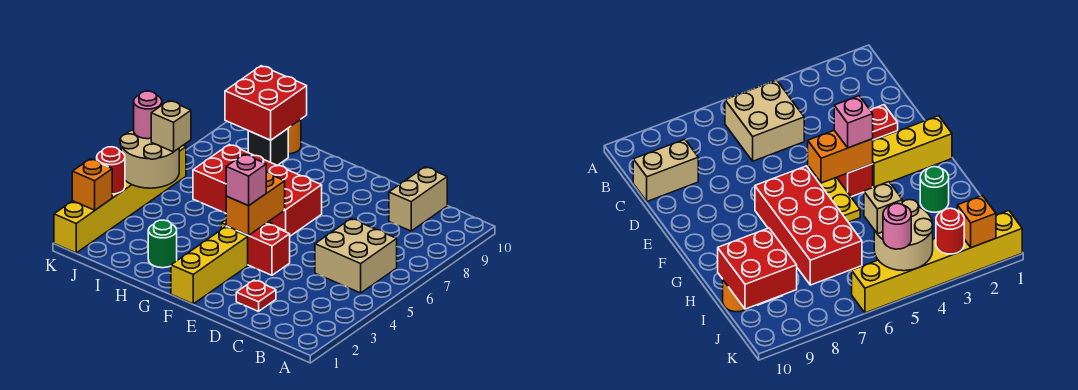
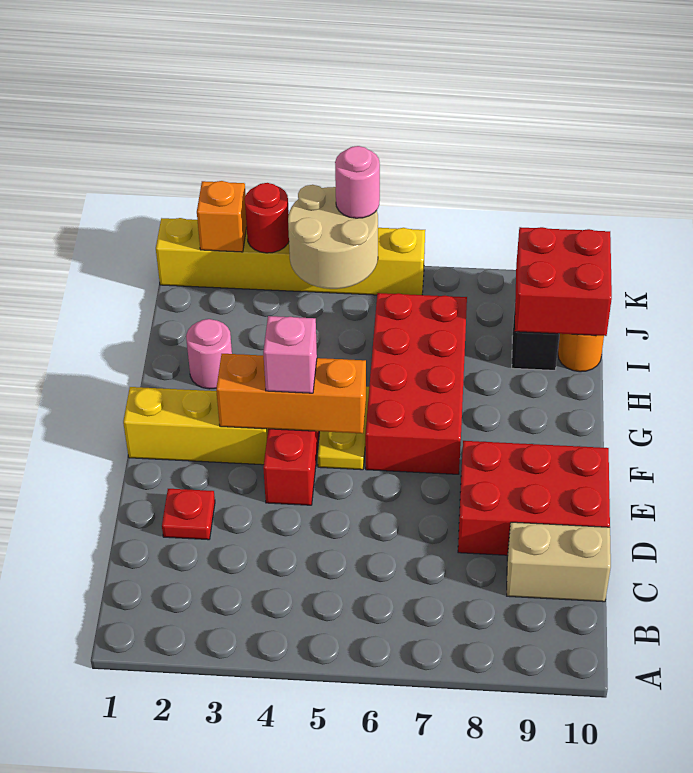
tan brick B5:C6 level 1 -> none
none -> red brick D8:E10 level 1
orange brick F4:F5 level 2 -> orange brick F3:F5 level 2
green round brick H2 level 1 -> pink round brick H2 level 1
tan brick J5 level 3 -> none

